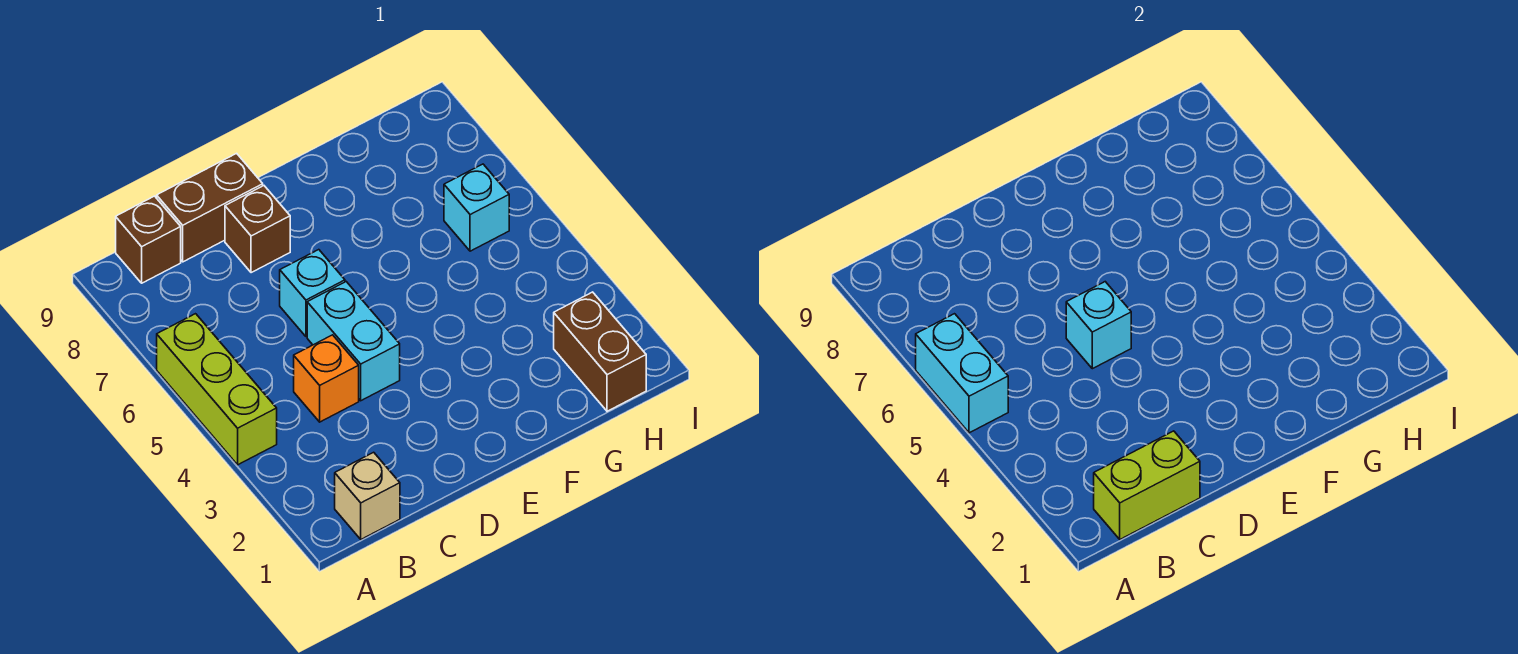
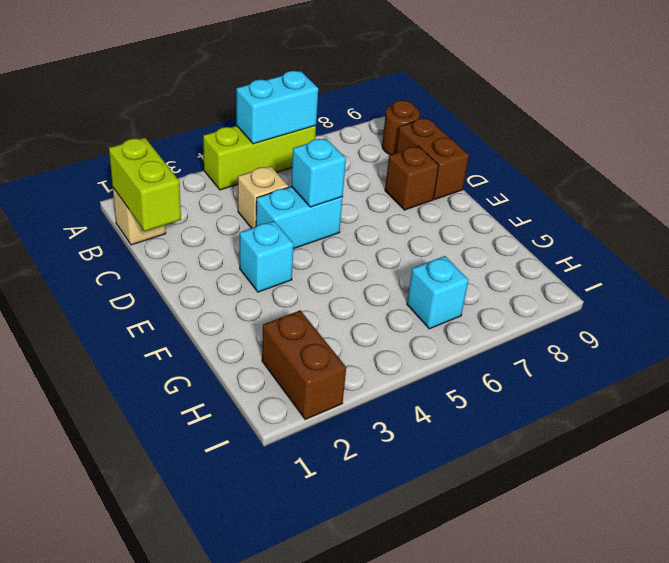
brown brick B9 level 1 -> brown round brick B9 level 1
orange brick C4 level 1 -> tan brick C4 level 1
cyan brick D6 level 1 -> cyan brick E3 level 1
brown brick H1:H2 level 1 -> brown brick H2:I2 level 1

